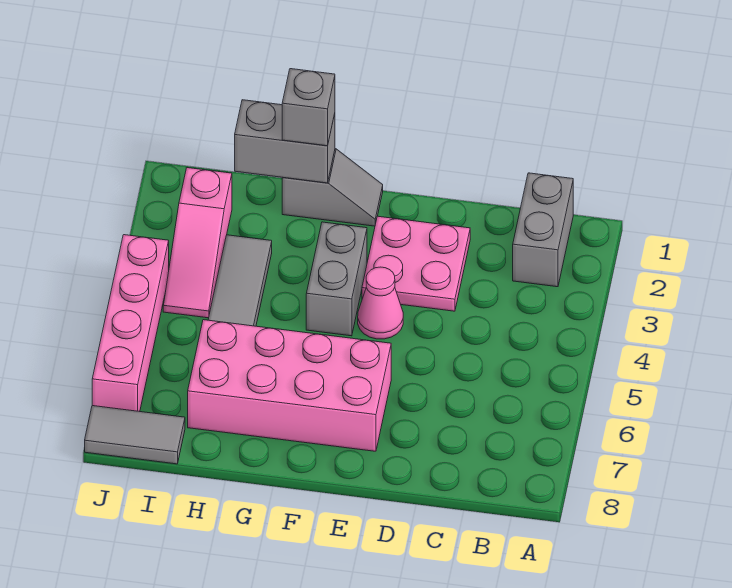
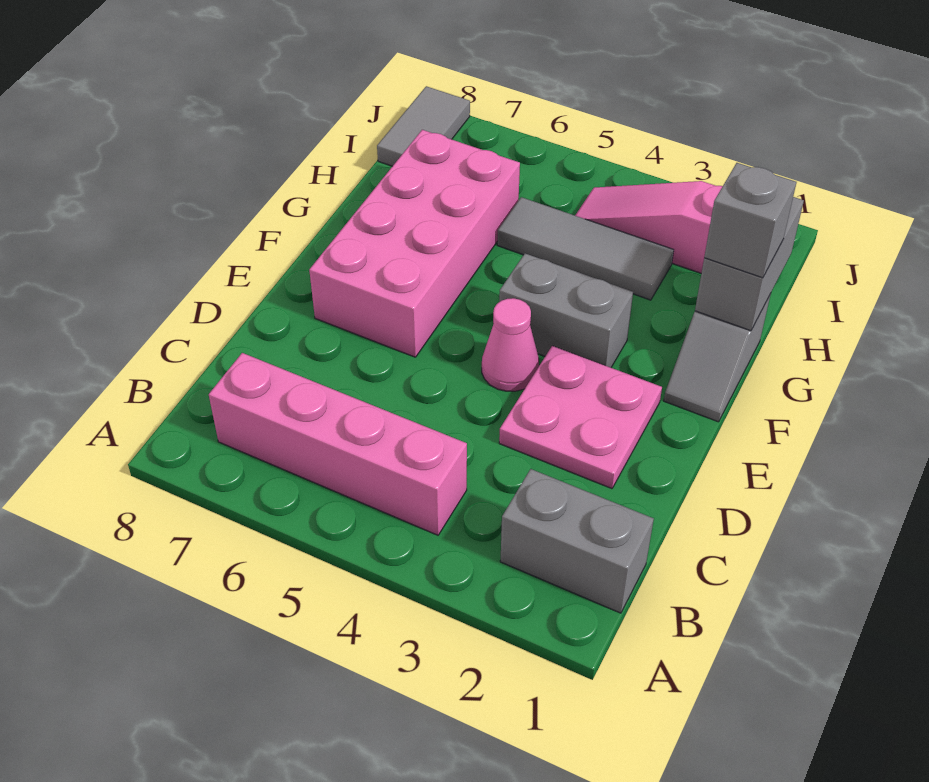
pink brick J4:J7 level 1 -> pink brick B4:B7 level 1

